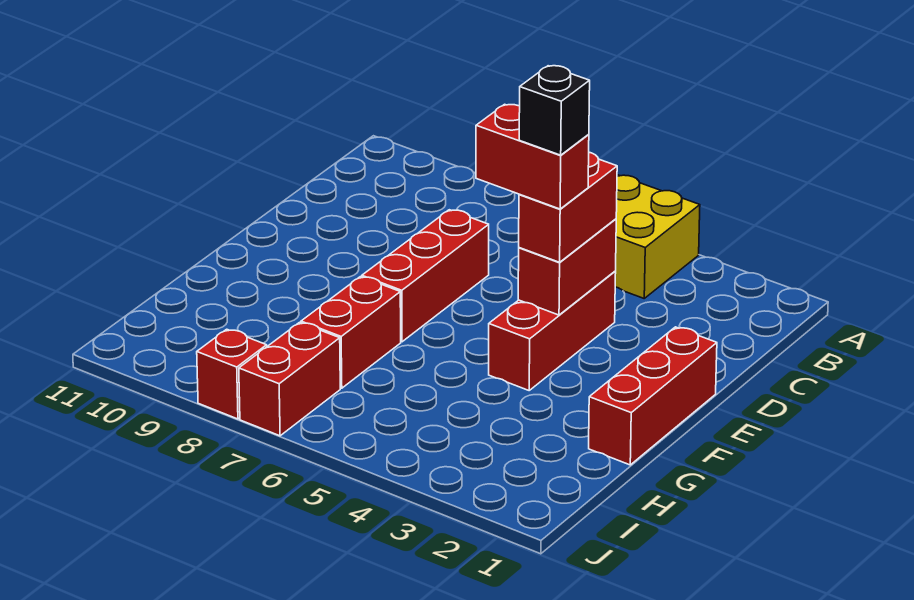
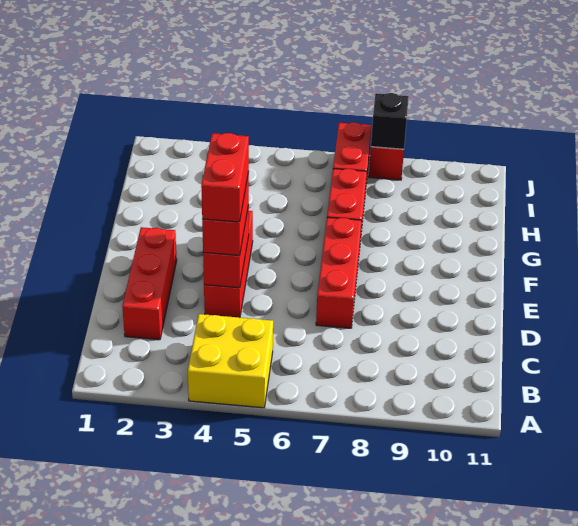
red brick E1:G1 level 1 -> red brick C2:E2 level 1
red brick E4:E5 level 4 -> red brick D4:E4 level 4
black brick E4 level 5 -> black brick J8 level 2

